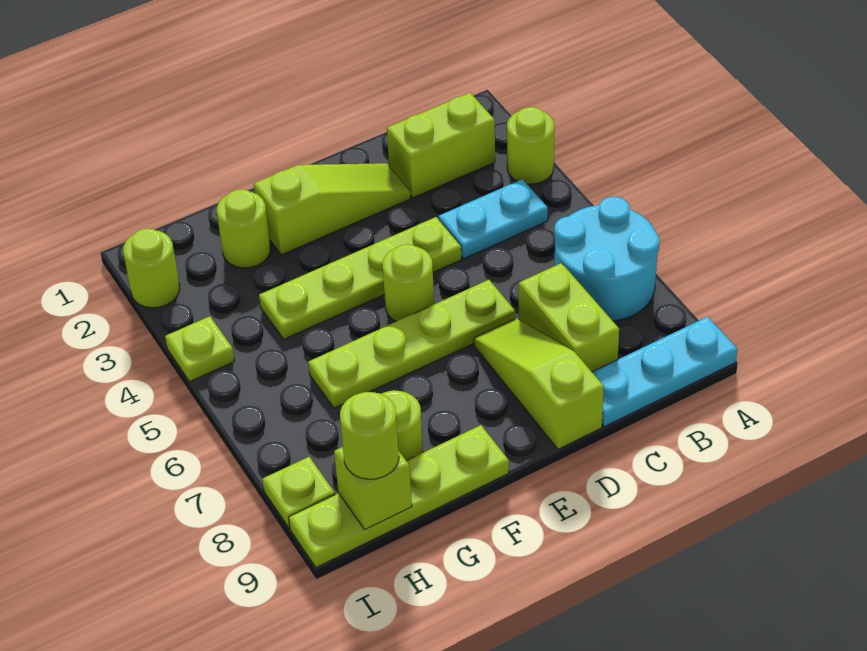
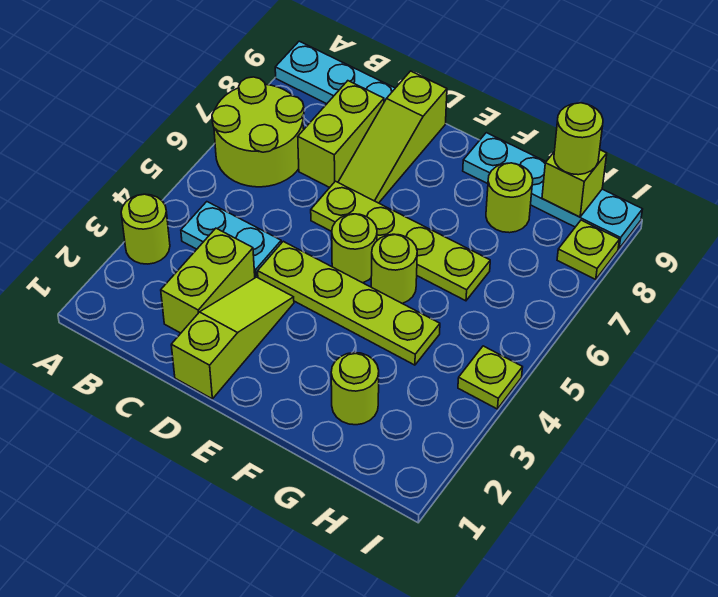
cyan round brick A6:B7 level 1 -> lime round brick A6:B7 level 1
lime brick B2:C2 level 1 -> lime brick C2:C3 level 1
lime slope D2:F2 level 1 top F -> lime slope D1:D3 level 1 top 1
lime plate F9:I9 level 1 -> cyan plate F9:I9 level 1
lime round brick I2 level 1 -> lime round brick F5 level 1

